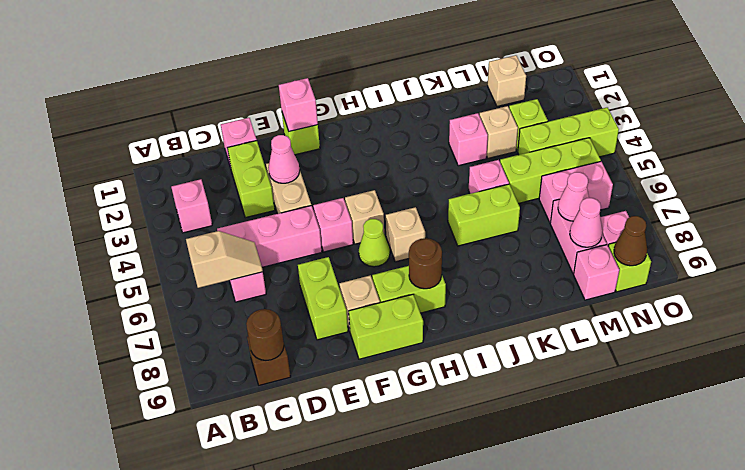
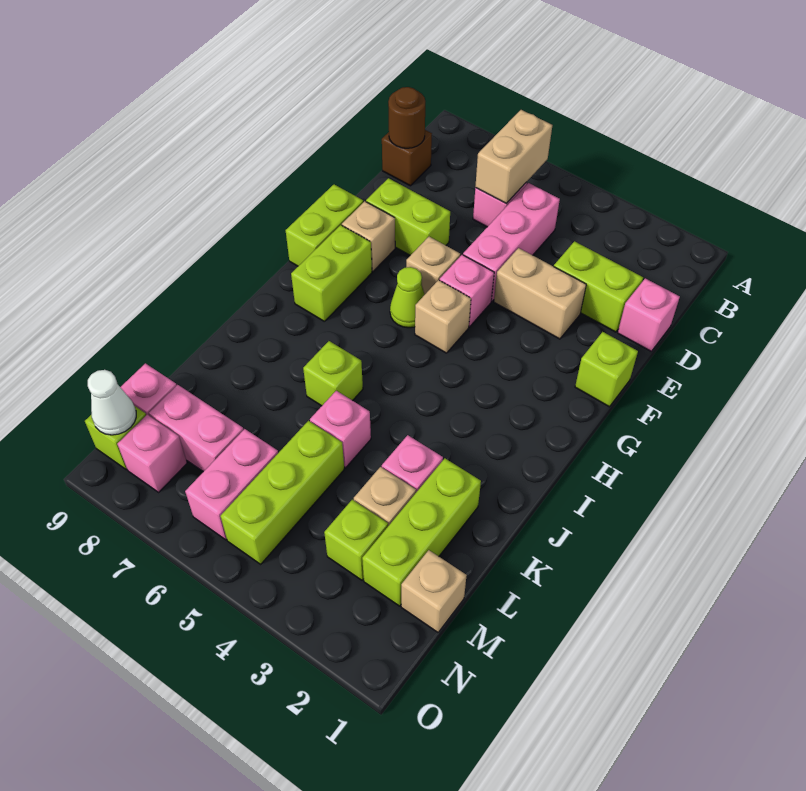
pink brick B3 level 1 -> none
tan slope B6:C6 level 2 top B -> tan brick B6:C6 level 2
pink cone E3 level 2 -> none
pink brick F1 level 2 -> none
tan brick H6 level 1 -> tan brick F6 level 1
brown round brick H8 level 2 -> none
lime brick J6:K6 level 1 -> lime brick J6 level 1
lime brick M4:O4 level 1 -> lime brick K2:M2 level 1
pink cone M7 level 2 -> none
pink cone M8 level 2 -> none
brown cone N9 level 2 -> white cone N9 level 2

